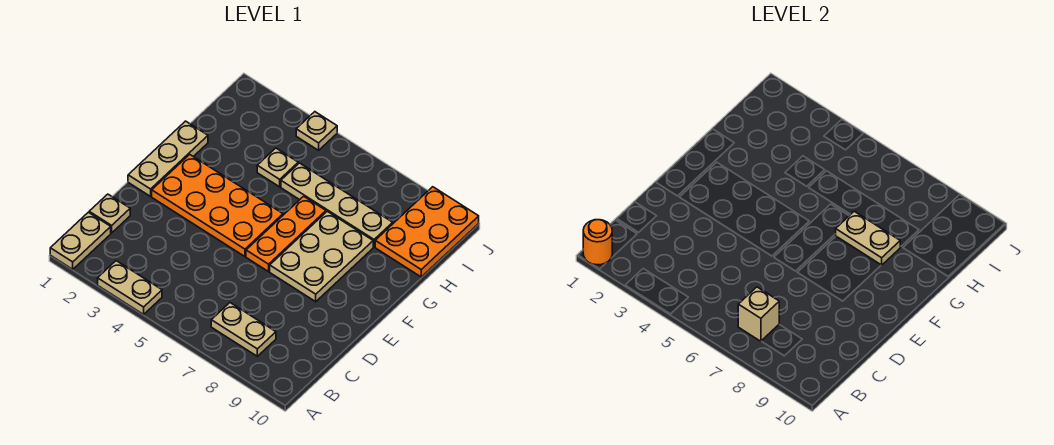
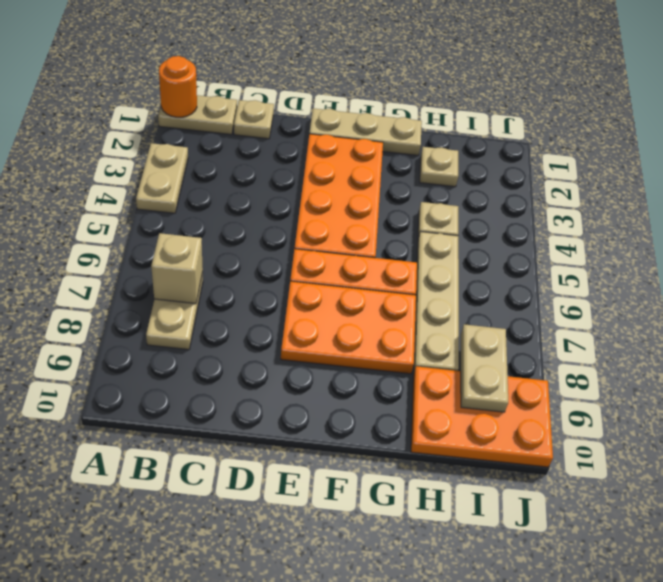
tan plate E7:G8 level 1 -> orange plate E7:G8 level 1
tan plate G7:G8 level 2 -> tan plate I8:I9 level 2
tan plate J4 level 1 -> tan plate H2 level 1

